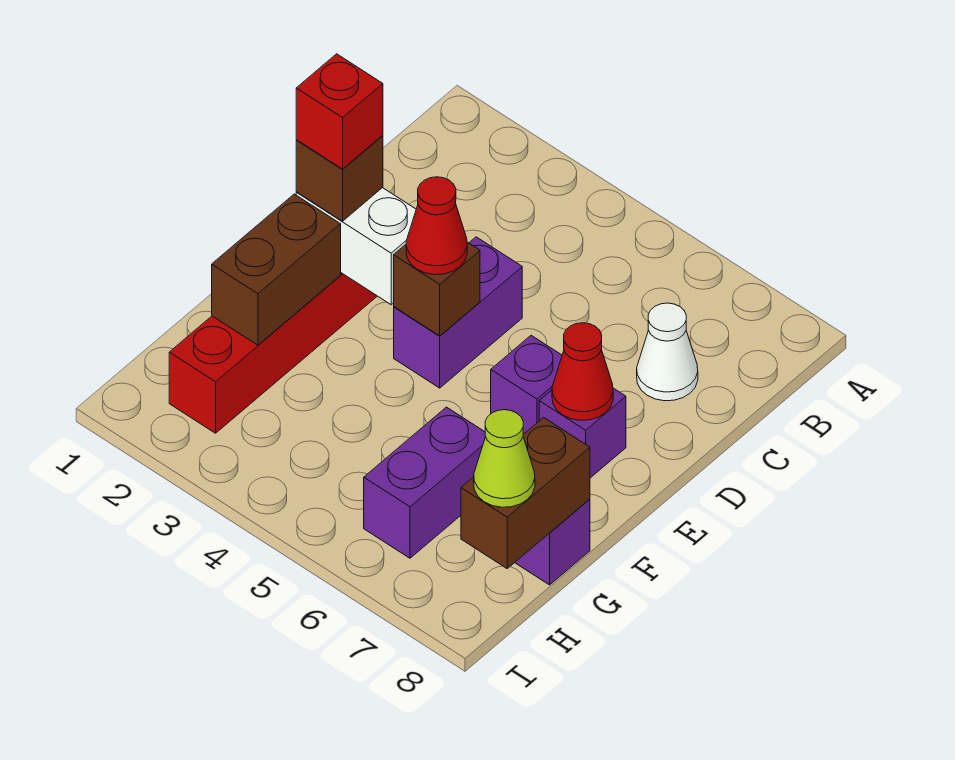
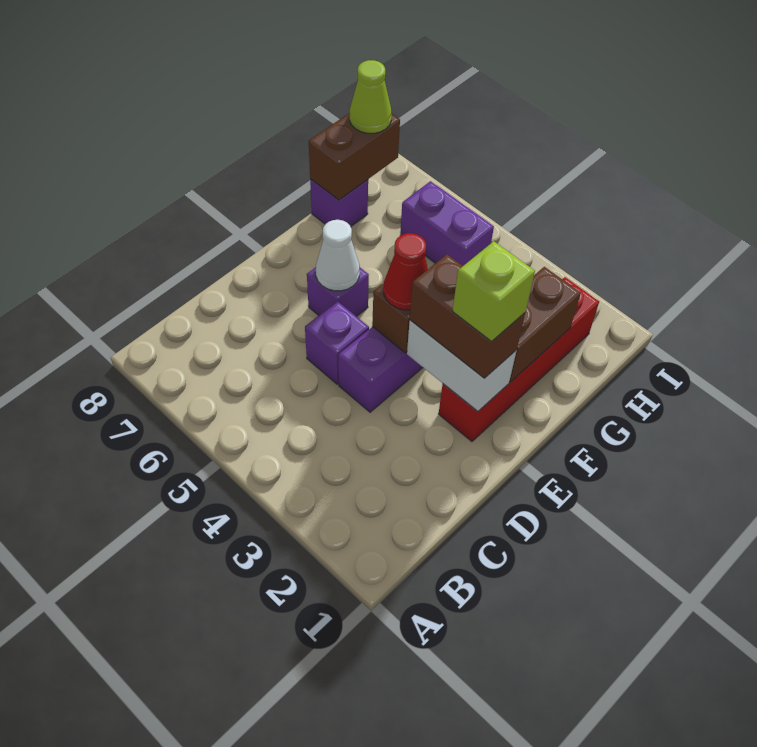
white cone C7 level 1 -> white cone E6 level 2
brown brick E2 level 3 -> brown brick E2:E3 level 3
red brick E2 level 4 -> lime brick E2 level 4
purple brick E7 level 1 -> purple brick D5 level 1
red cone E7 level 2 -> none
purple brick G6:H6 level 1 -> purple brick H5:H6 level 1

